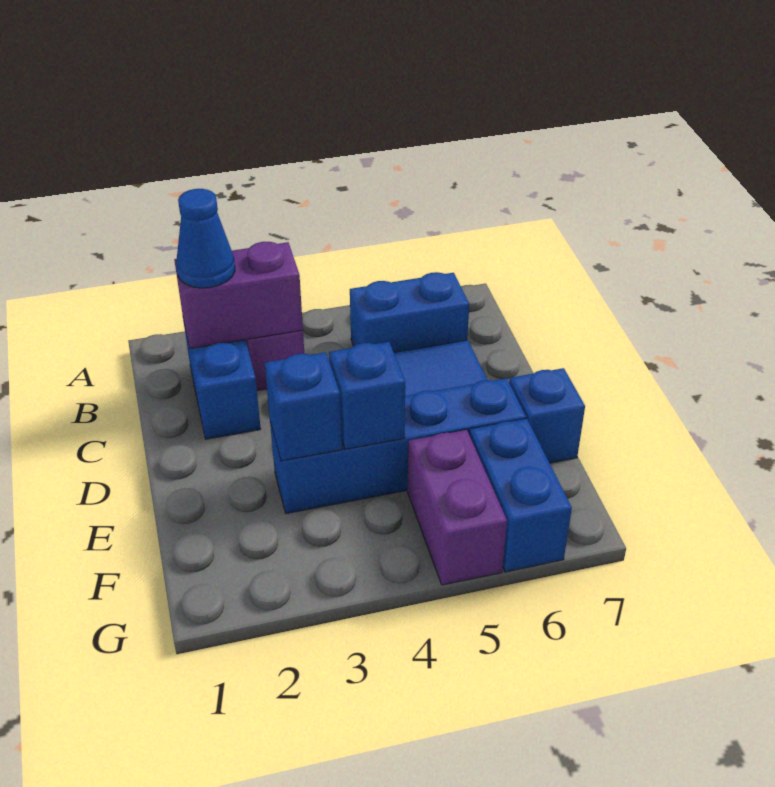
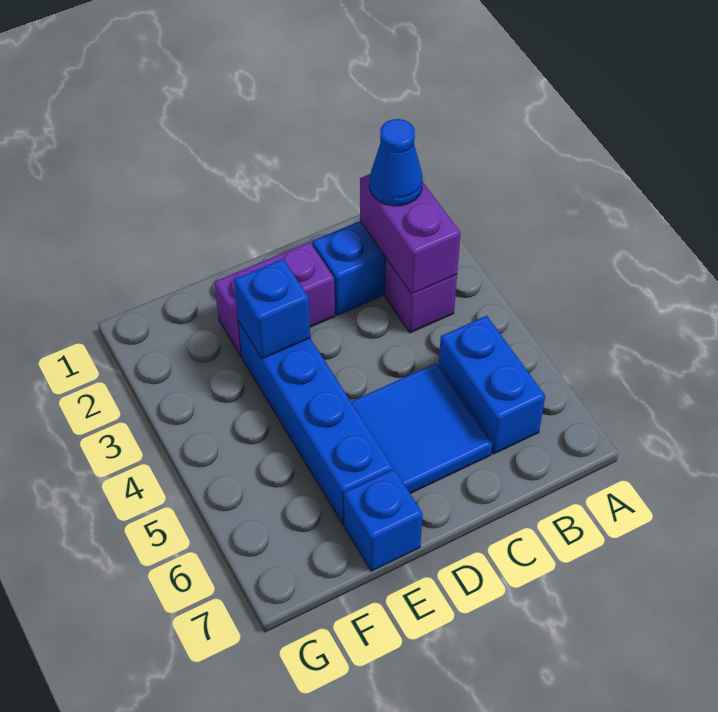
blue brick E4 level 2 -> none
purple brick F5:G5 level 1 -> purple brick D2:E2 level 1
blue brick F6:G6 level 1 -> none

